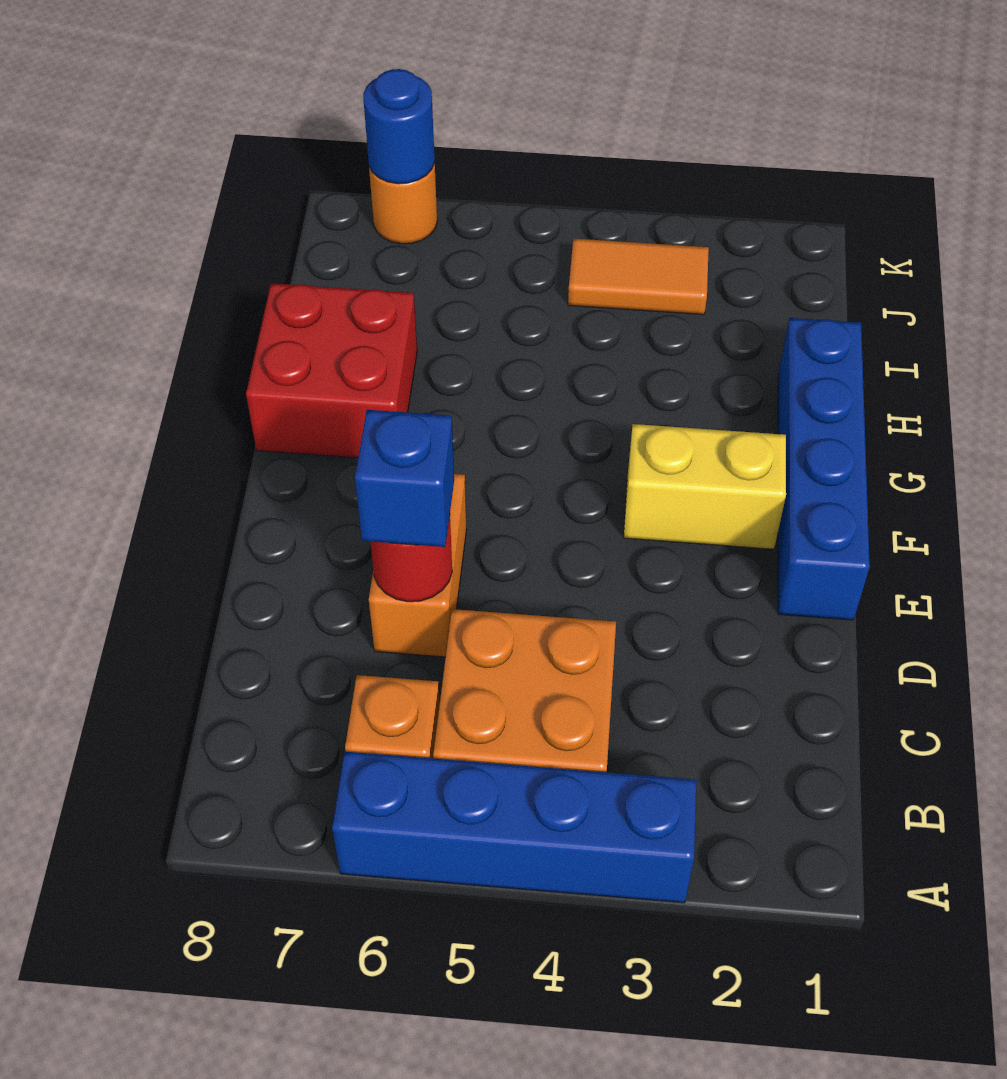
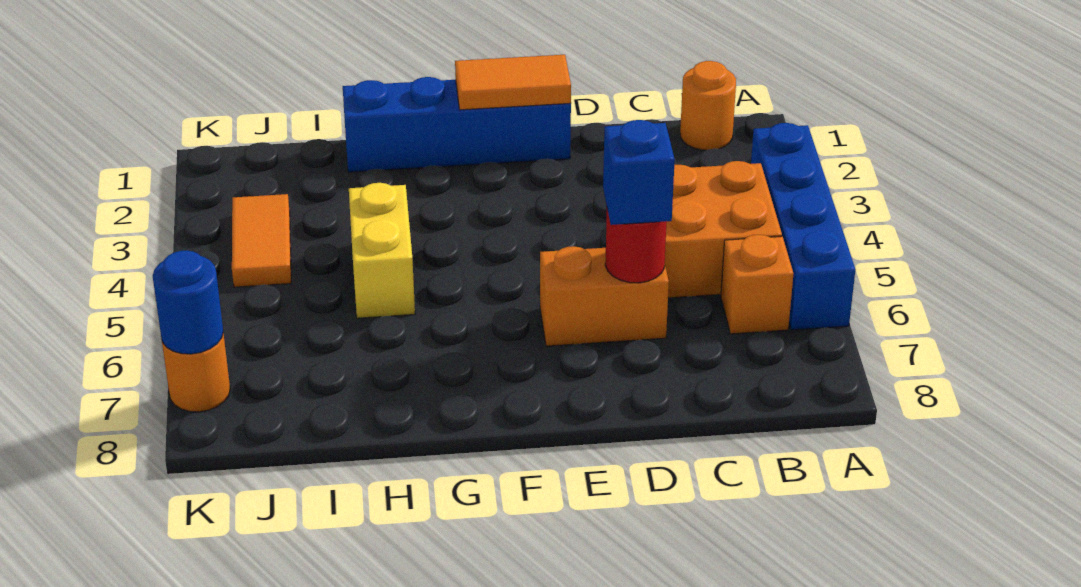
none -> orange round brick B1 level 1
none -> orange tile E1:F1 level 2
yellow brick F2:F3 level 1 -> yellow brick H4:H5 level 1
red brick G7:H8 level 1 -> none

